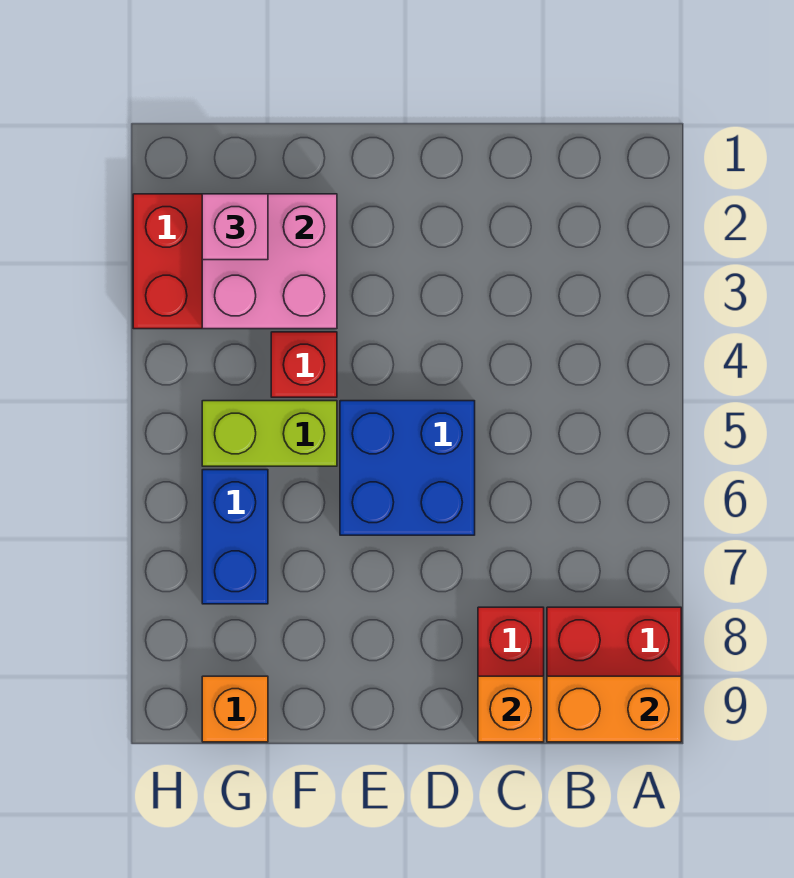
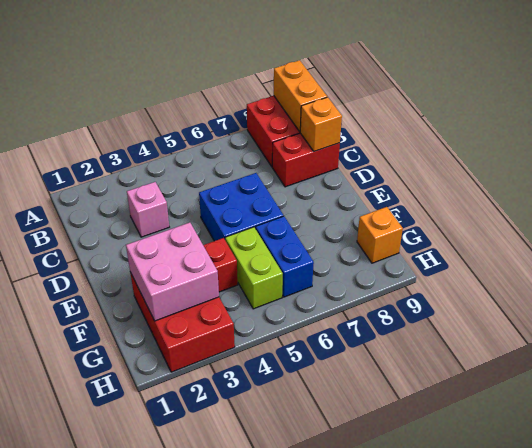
pink brick G2 level 3 -> pink brick C3 level 1
blue brick G6:G7 level 1 -> blue brick F6:G6 level 1

